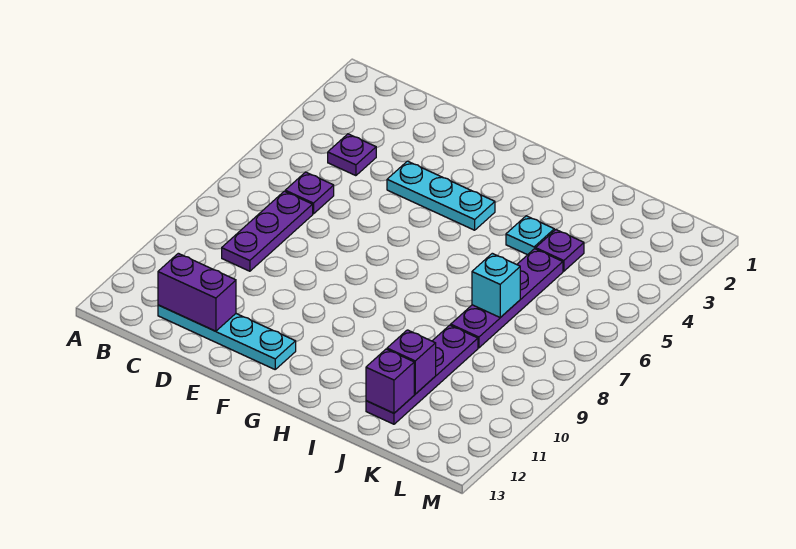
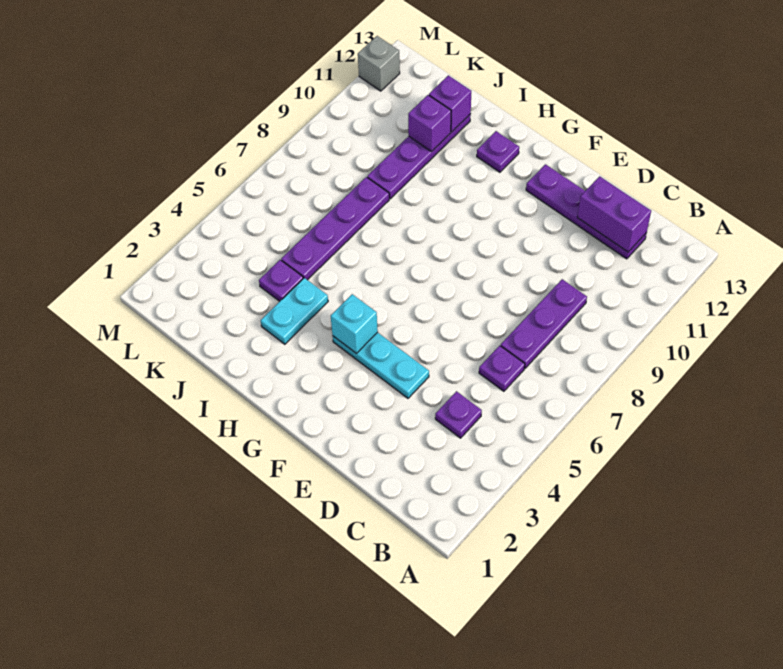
cyan plate C12:F12 level 1 -> purple plate C12:F12 level 1
none -> purple plate H12 level 1
cyan plate I4 level 1 -> cyan plate I3:I4 level 1
cyan brick J7 level 2 -> cyan brick G4 level 2
none -> grey brick M12 level 1

